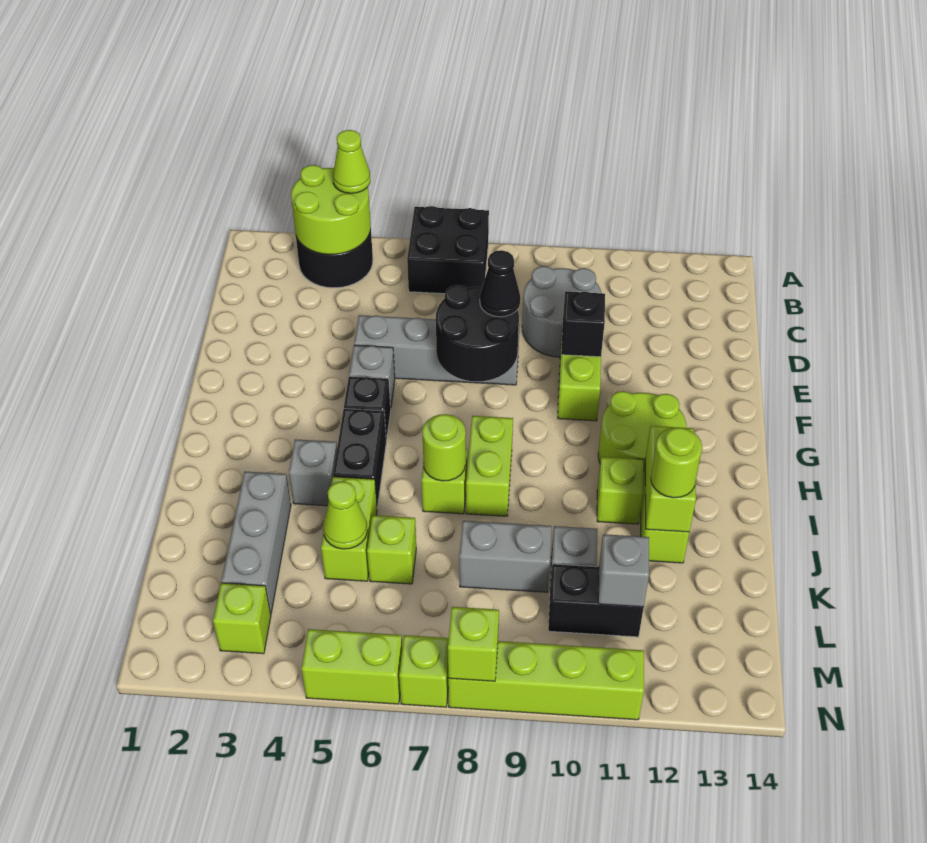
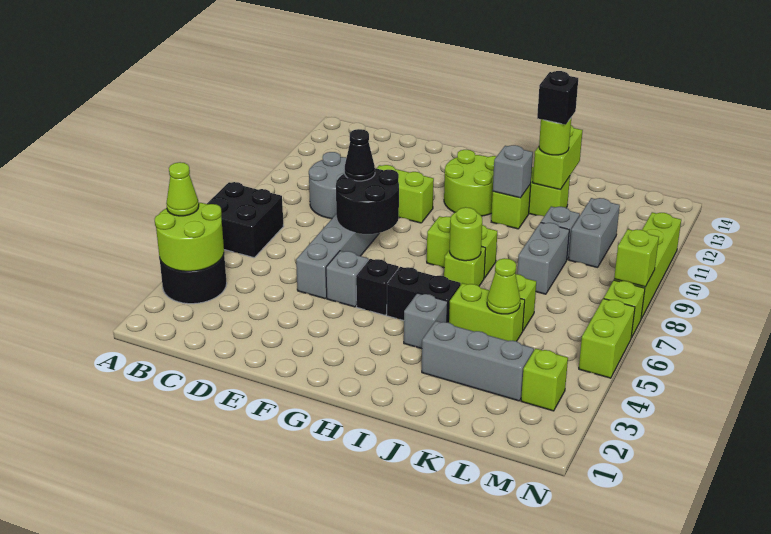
black brick E10 level 2 -> black brick J12 level 4
lime brick I12:J12 level 2 -> lime brick J12:J13 level 2
black brick L10:L11 level 1 -> grey brick L10:L11 level 1
grey brick L11 level 2 -> grey brick I11 level 2

